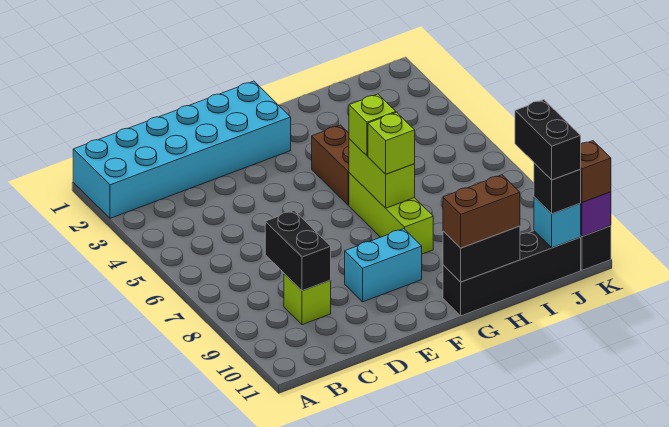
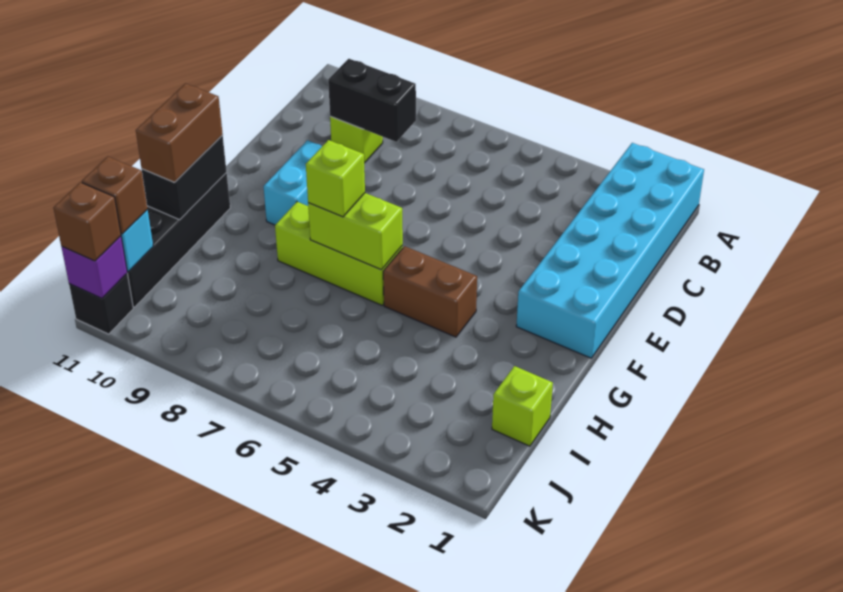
lime brick G6 level 3 -> lime brick I1 level 1
black brick J10:J11 level 4 -> none
black brick J11 level 3 -> brown brick J11 level 3

